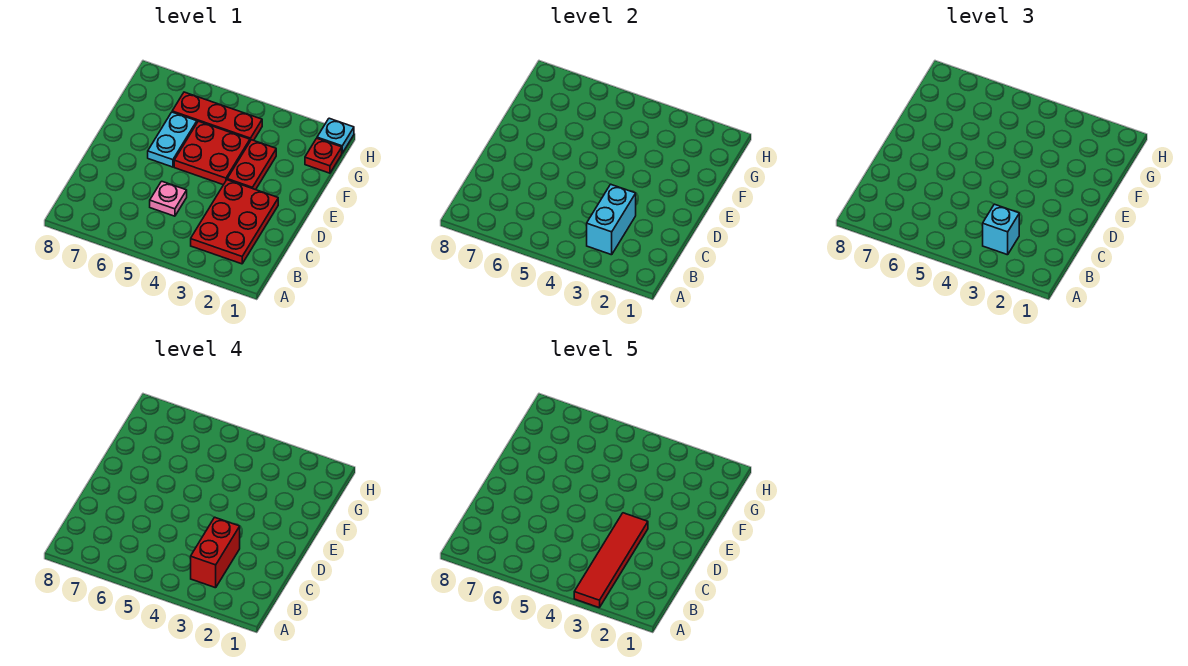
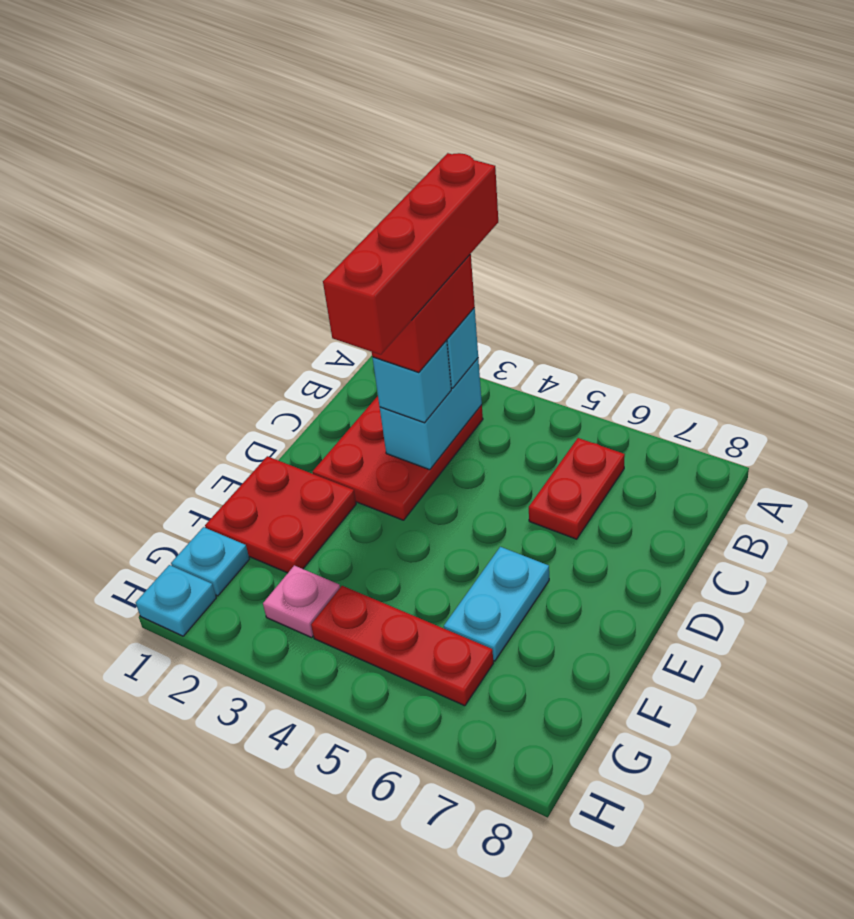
red tile A3:D3 level 5 -> red brick A3:D3 level 5
none -> cyan brick C3 level 3
pink plate C5 level 1 -> pink plate G3 level 1
red plate E3:F3 level 1 -> red plate B6:C6 level 1
red plate E4:F5 level 1 -> red plate E1:F2 level 1
red plate G1 level 1 -> cyan plate G1 level 1

